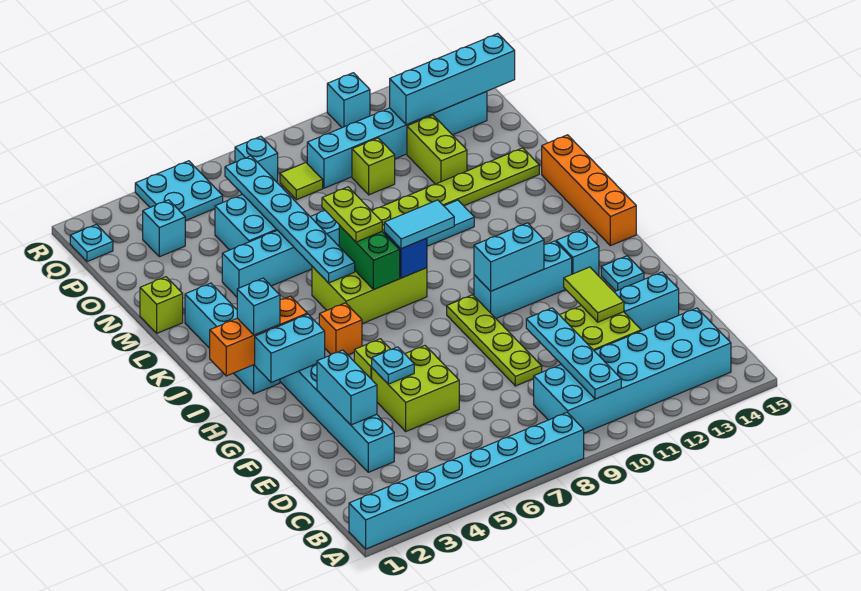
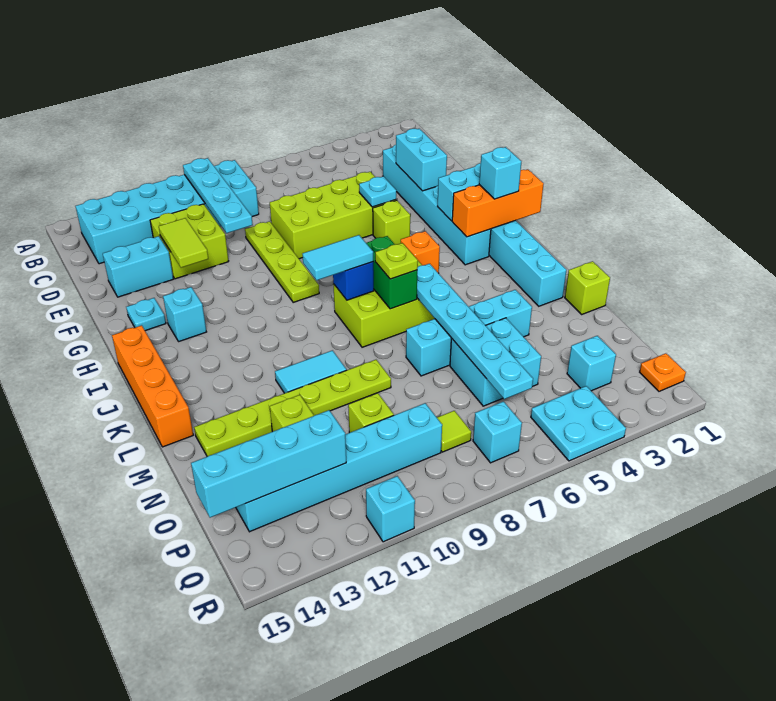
cyan brick A1:A8 level 1 -> none
lime brick E5:F6 level 1 -> lime brick E5:F8 level 1
cyan brick H10:H12 level 1 -> none
cyan brick H10:H11 level 2 -> none
lime plate K7:L7 level 3 -> lime plate K7 level 3
cyan plate Q1 level 1 -> orange plate Q1 level 1

